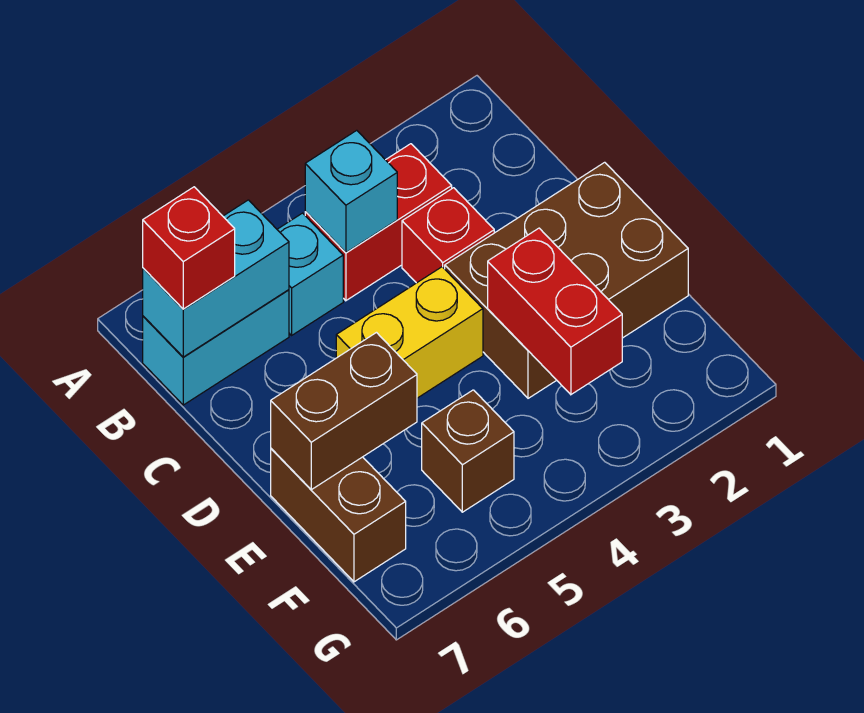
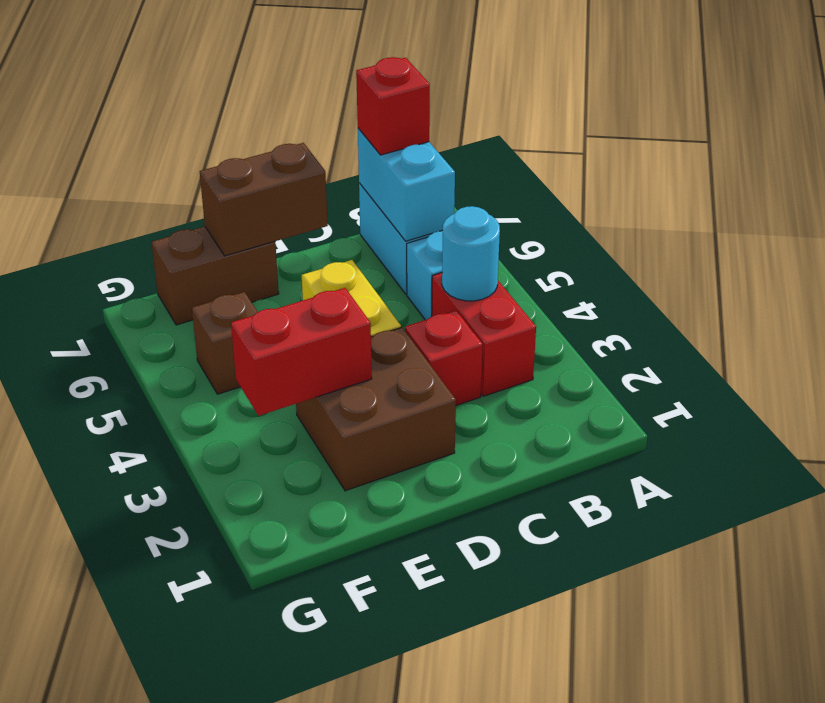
cyan brick B4 level 2 -> cyan round brick B4 level 2
brown brick D1:E3 level 1 -> brown brick D2:E3 level 1
brown brick E6:E7 level 2 -> brown brick D7:E7 level 2

